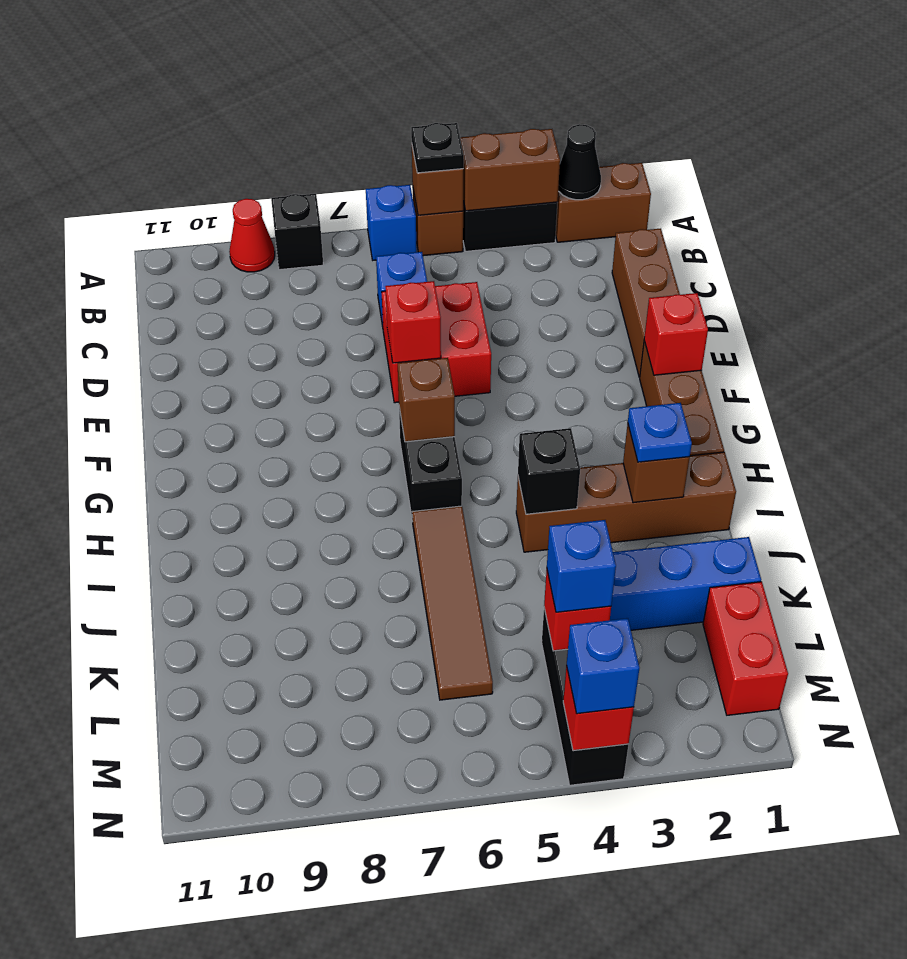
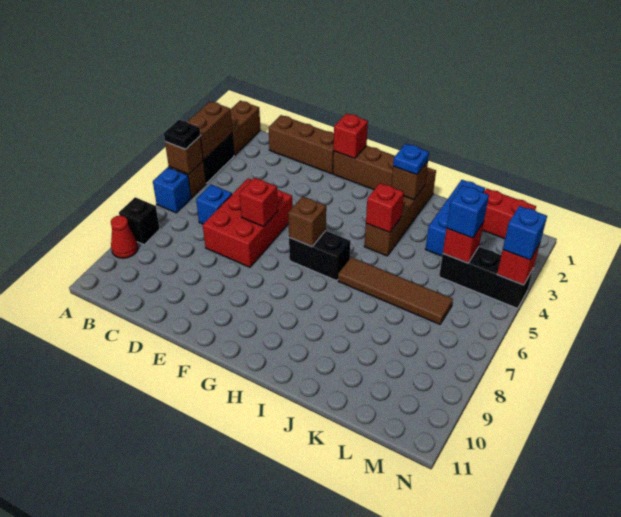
black cone A2 level 2 -> none
red brick D5:E6 level 1 -> red brick D5:E7 level 1
black brick I4 level 2 -> red brick I4 level 2

